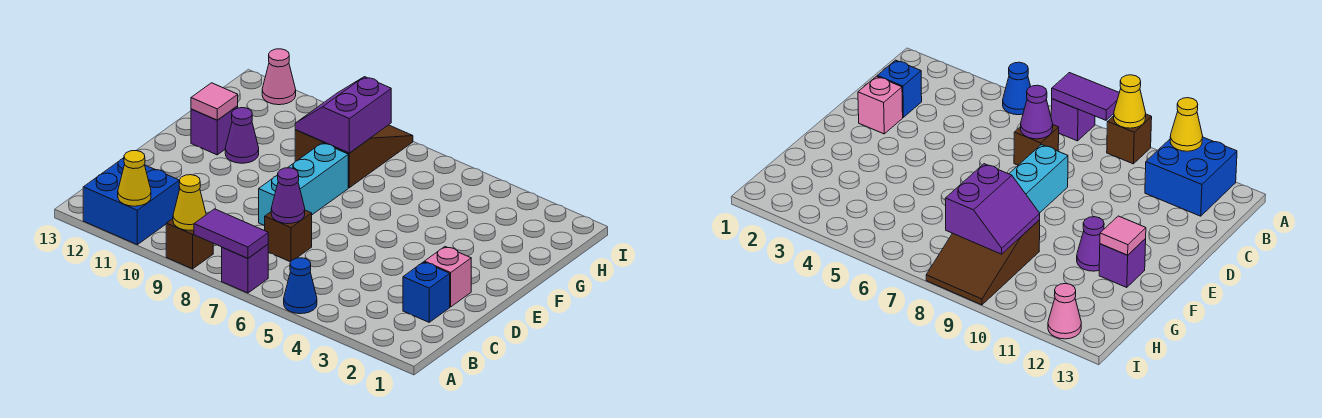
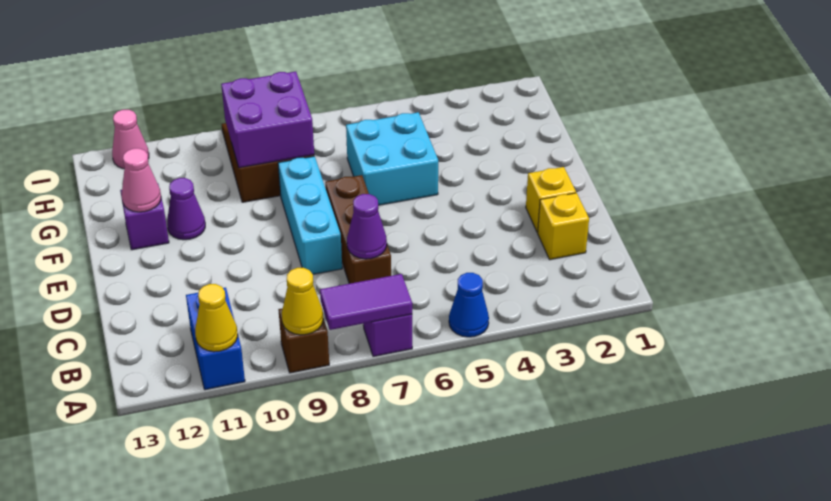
blue brick A11:B12 level 1 -> blue brick A11:B11 level 1
blue brick C2 level 1 -> yellow brick C2 level 1
brown brick C7 level 1 -> brown brick C7:E7 level 1
pink brick D2 level 1 -> yellow brick D2 level 1
none -> cyan brick F5:G6 level 1
pink tile F12 level 2 -> pink cone F12 level 2
purple slope G8:H9 level 2 top 8 -> purple brick G8:H9 level 2

